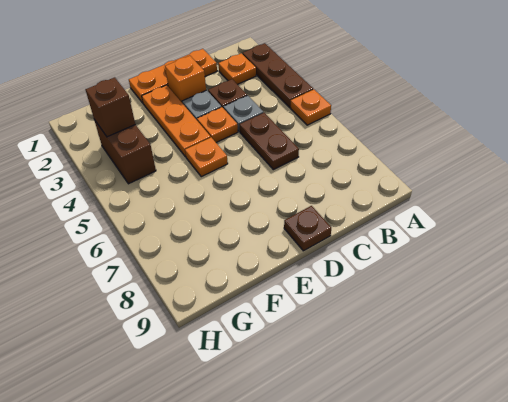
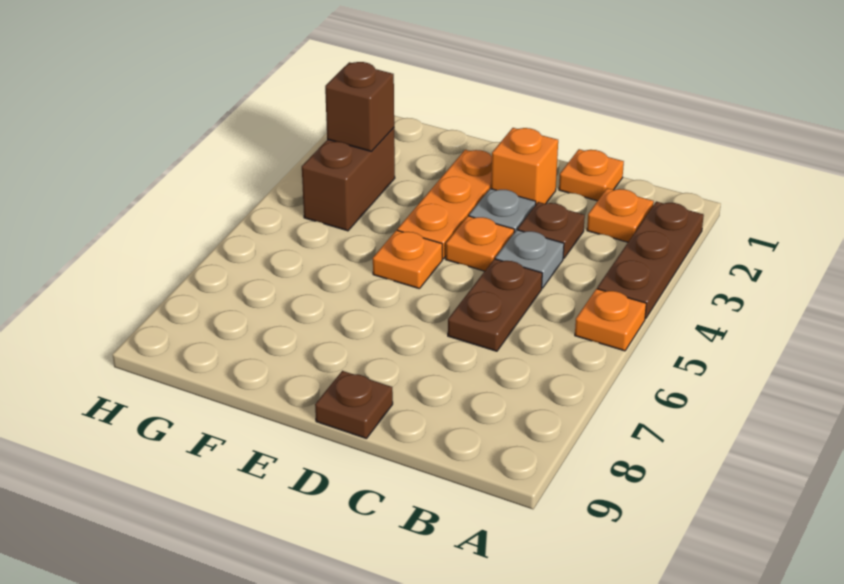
orange plate C1:E1 level 1 -> orange plate C1 level 1

